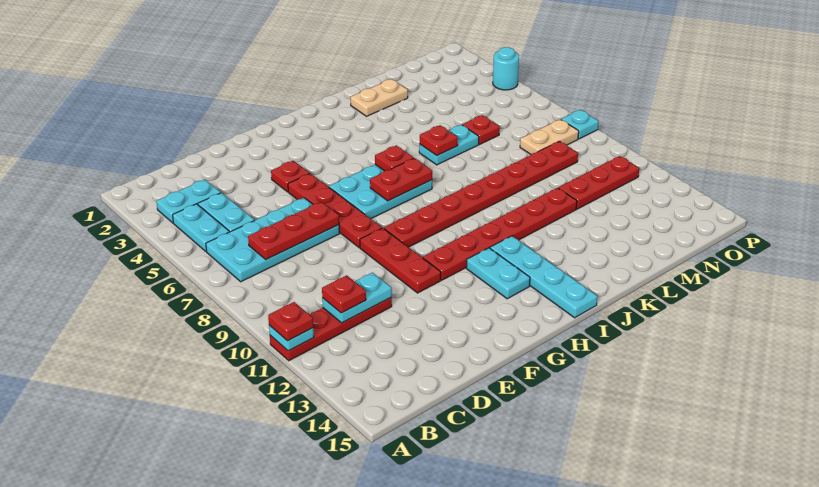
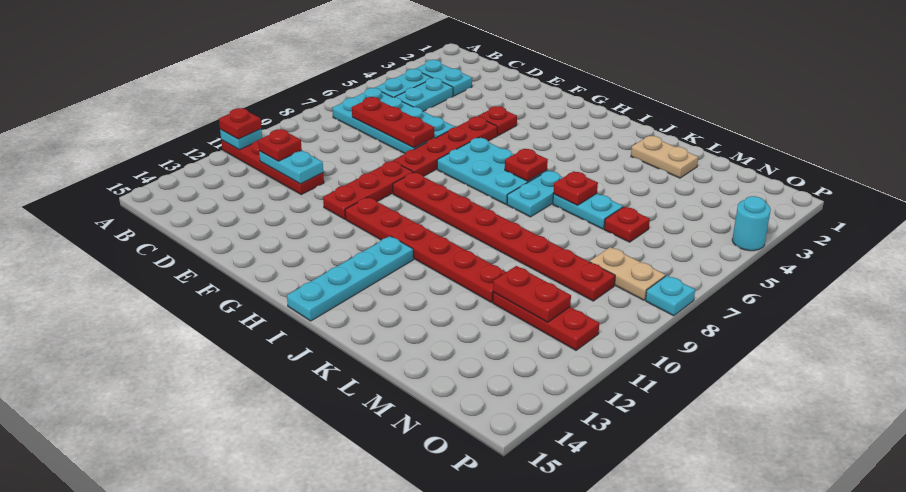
red plate H7:I7 level 2 -> red plate M11:N11 level 2
cyan plate H12:H13 level 1 -> cyan plate J6:J7 level 1

